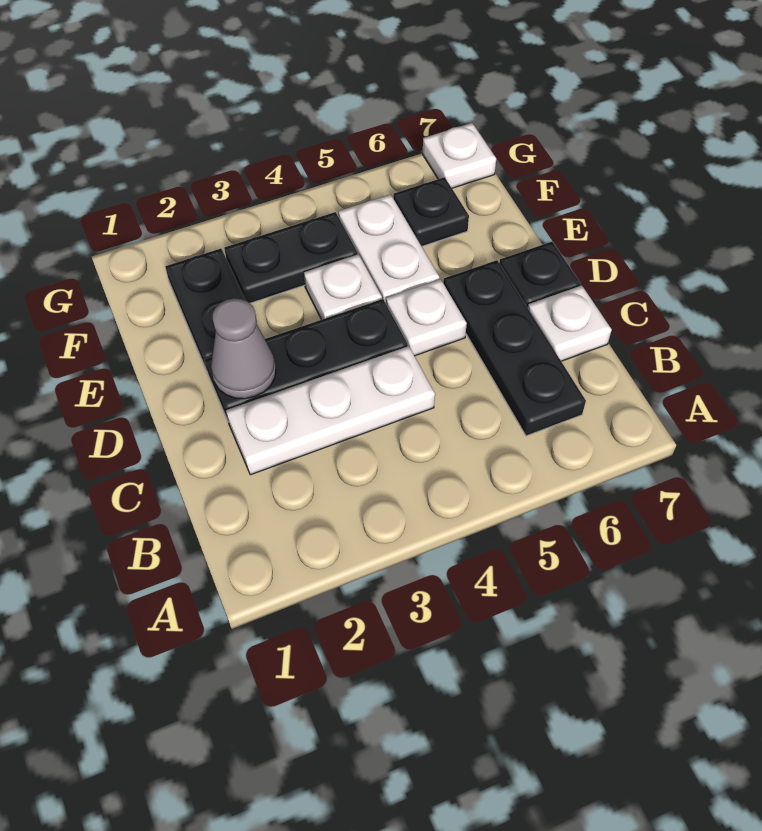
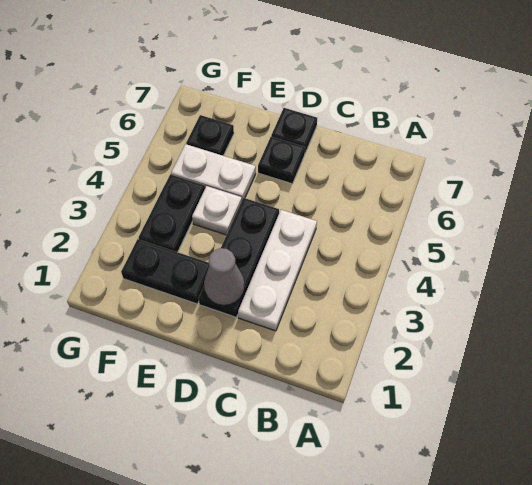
black plate B6:D6 level 1 -> black plate D6 level 1
white plate C7 level 1 -> none
white plate D5 level 1 -> none
white plate G7 level 1 -> none

